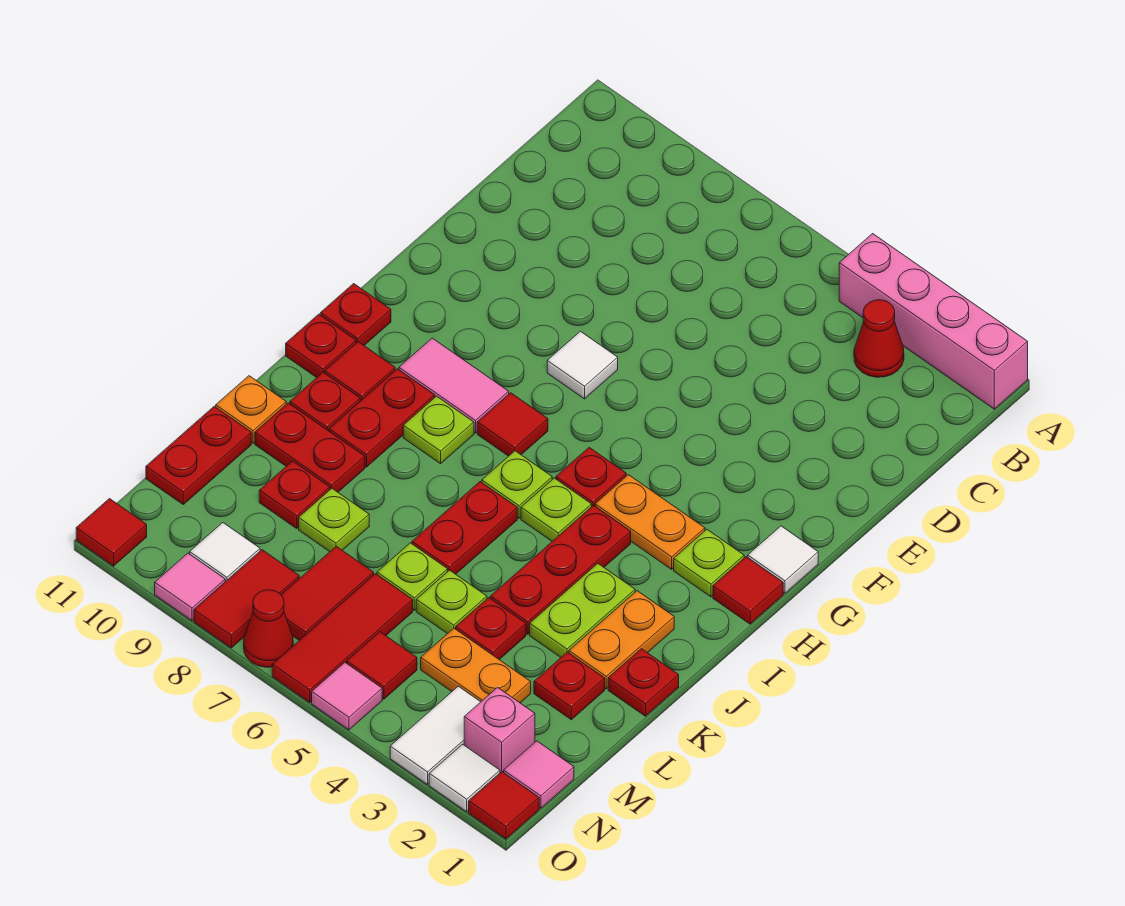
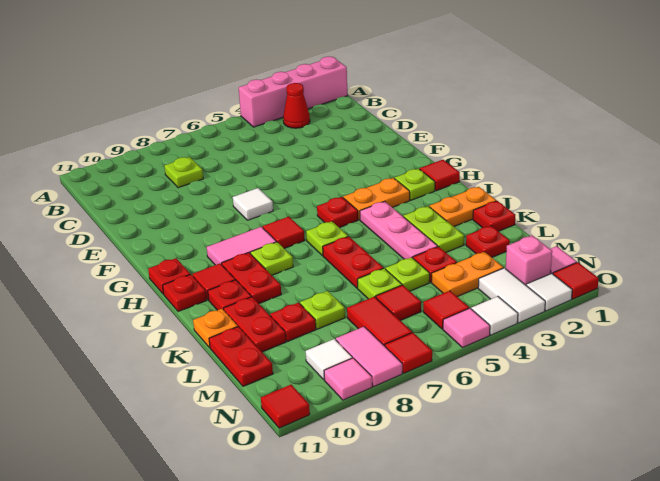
white tile G1 level 1 -> white tile O4 level 1
red plate I4:K4 level 1 -> pink plate I4:K4 level 1
lime plate I5 level 1 -> lime plate C8 level 1
orange plate J2:K2 level 1 -> orange plate J1:J2 level 1
red plate K9:K10 level 1 -> red plate K10:L10 level 1
red tile M6:O6 level 1 -> red tile M6 level 1
red tile N8:O8 level 1 -> pink tile N8:O8 level 1
red cone O7 level 1 -> red tile O7 level 1

